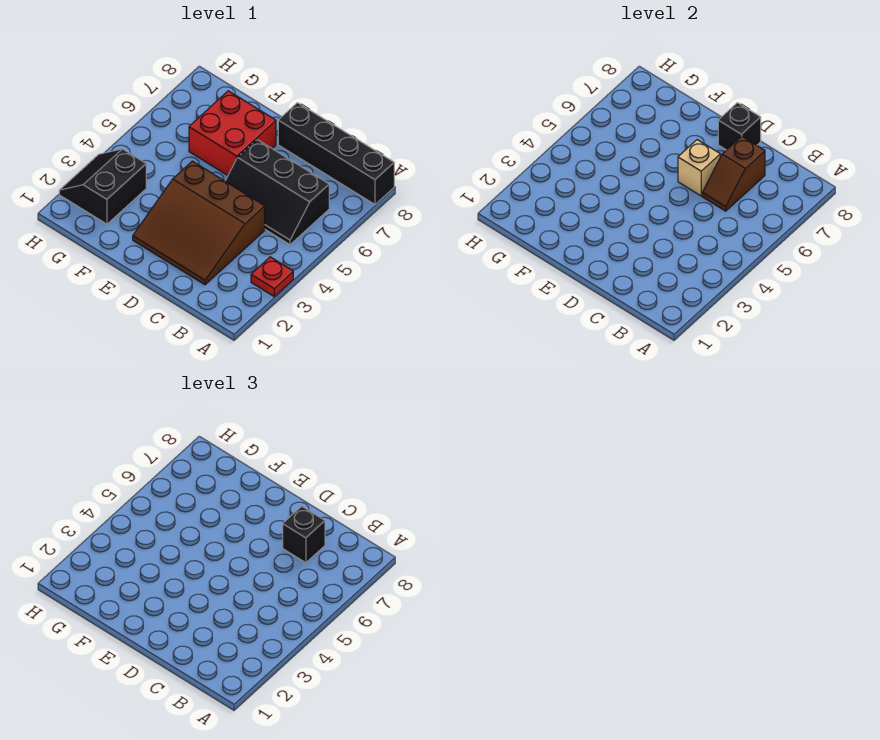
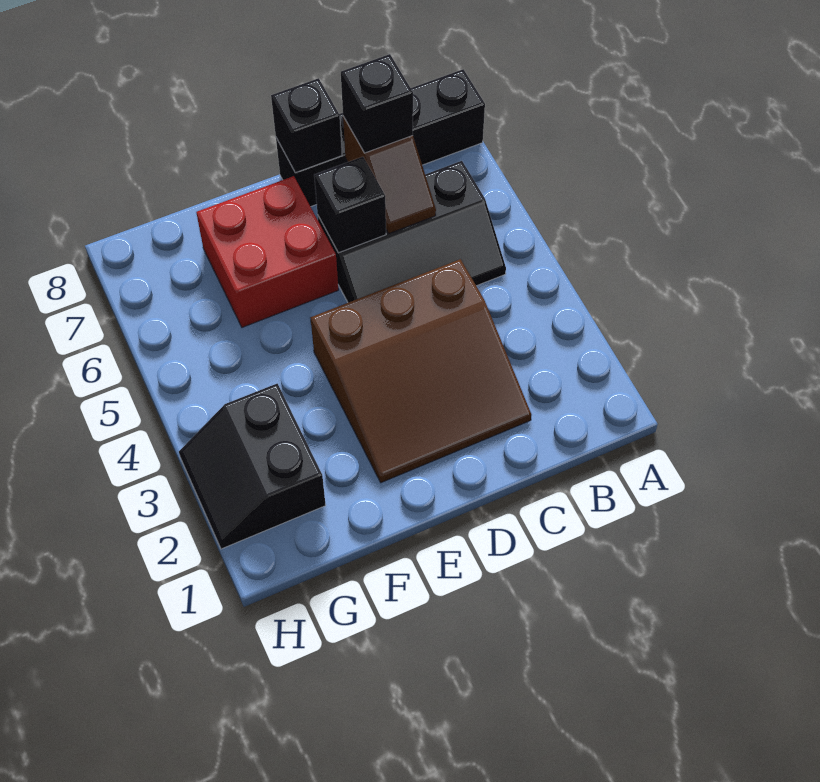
red plate A3 level 1 -> none
tan brick D6 level 2 -> black brick D6 level 2

